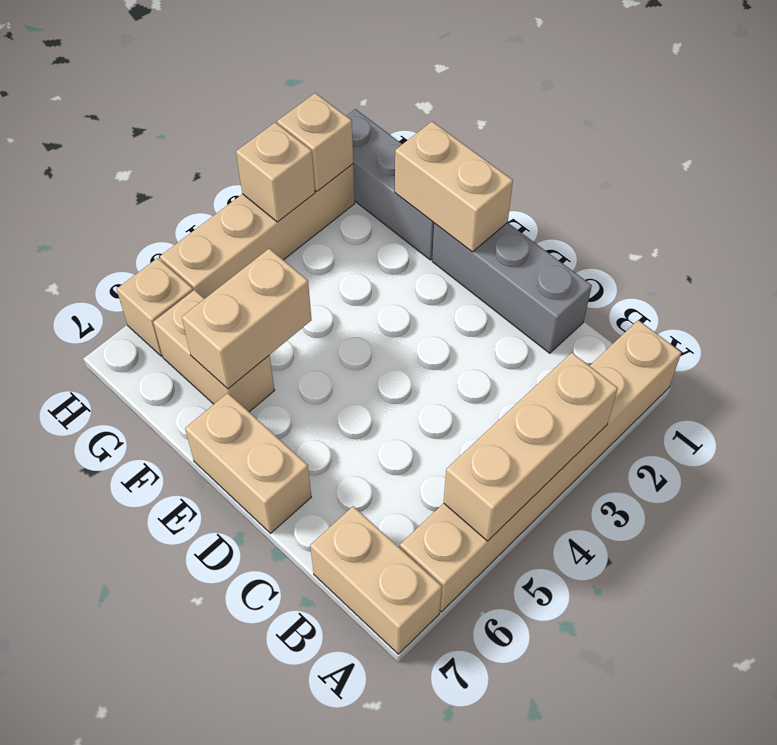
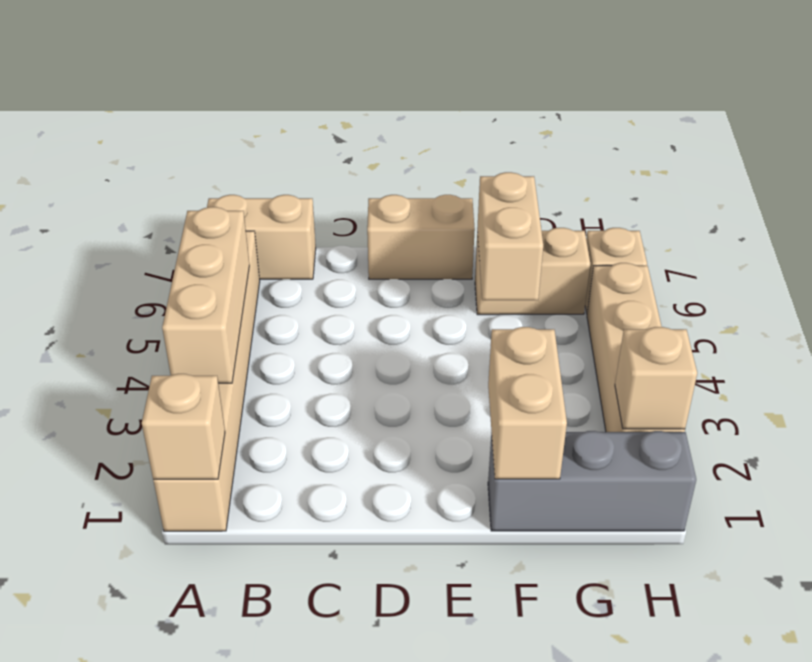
grey brick C1:E1 level 1 -> none
tan brick E1:F1 level 2 -> tan brick F1:F2 level 2
tan brick H3 level 2 -> tan brick A1 level 2

